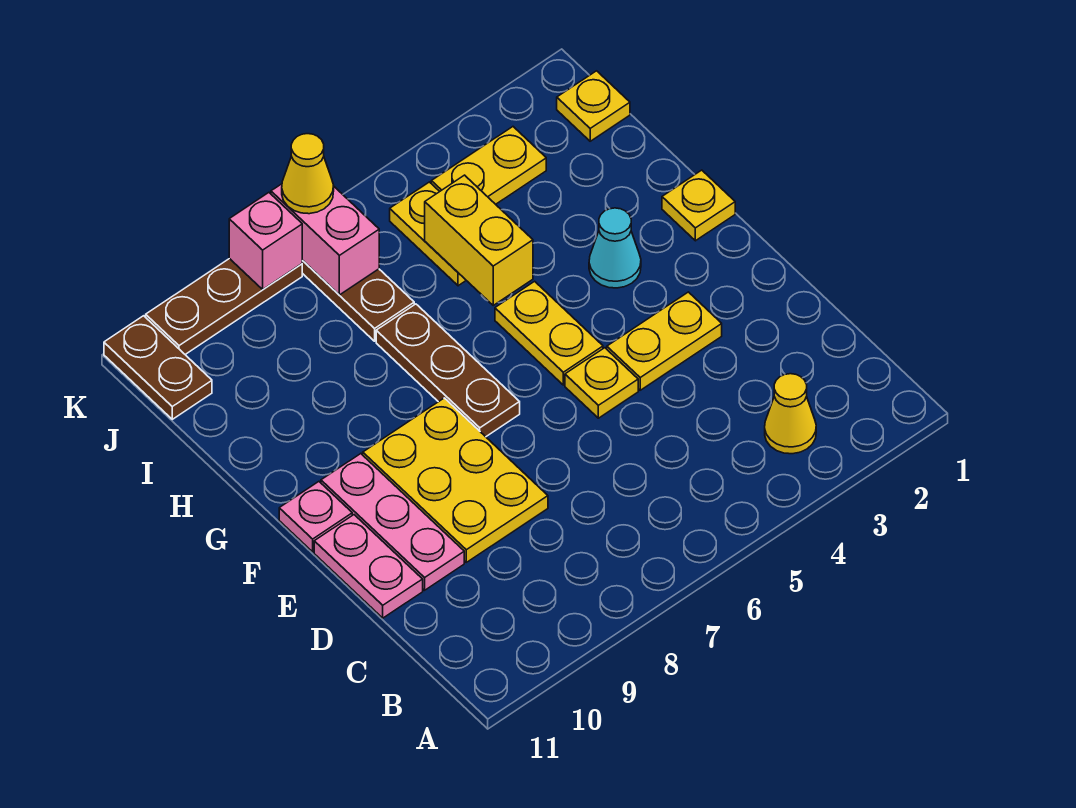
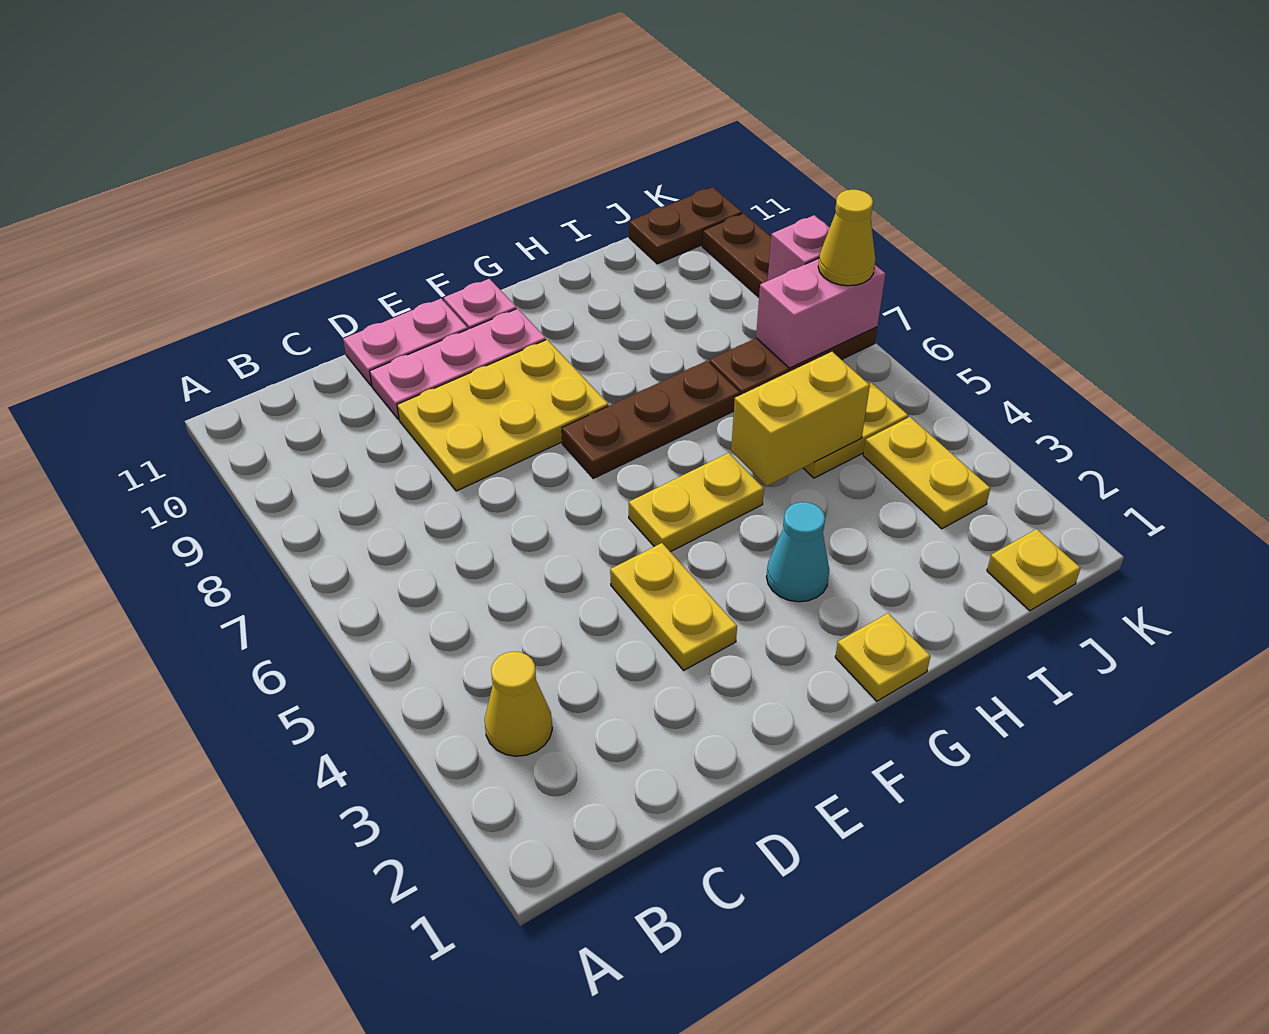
yellow plate E5 level 1 -> none

